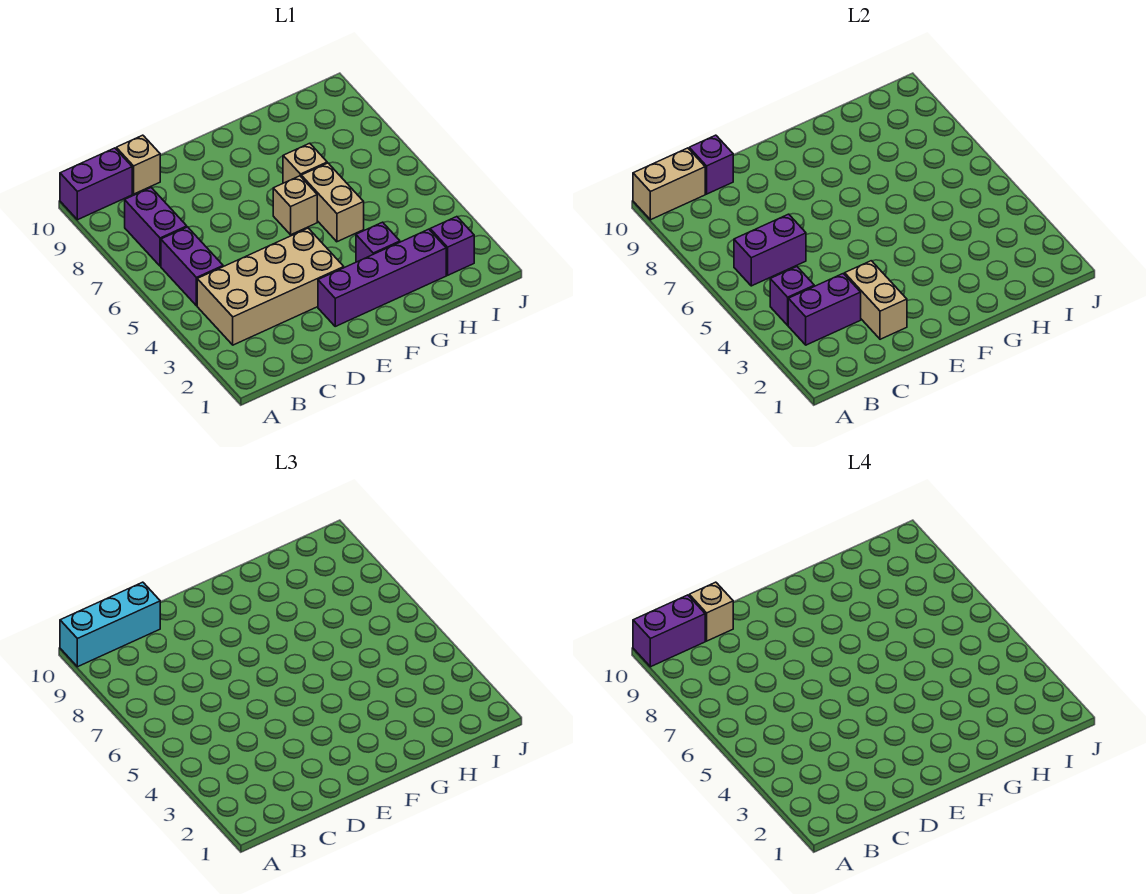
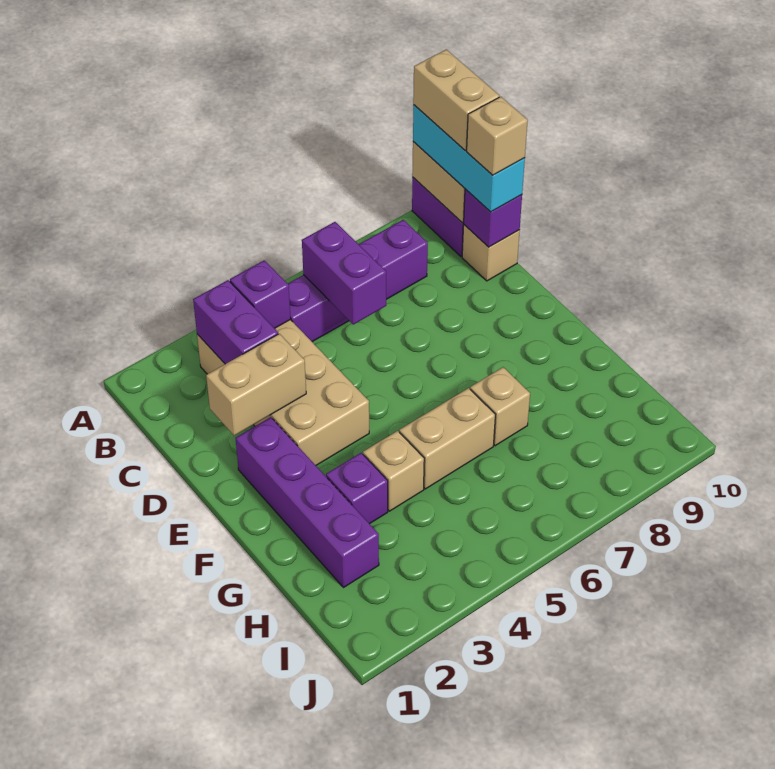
purple brick A10:B10 level 4 -> tan brick A10:B10 level 4
tan brick F6 level 1 -> tan brick G4 level 1
purple brick I2 level 1 -> none

